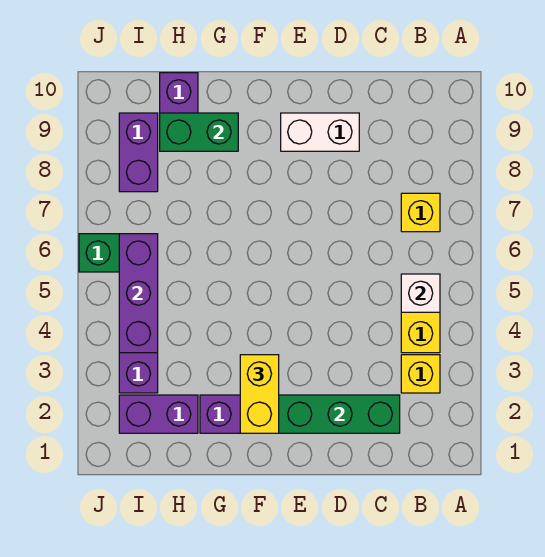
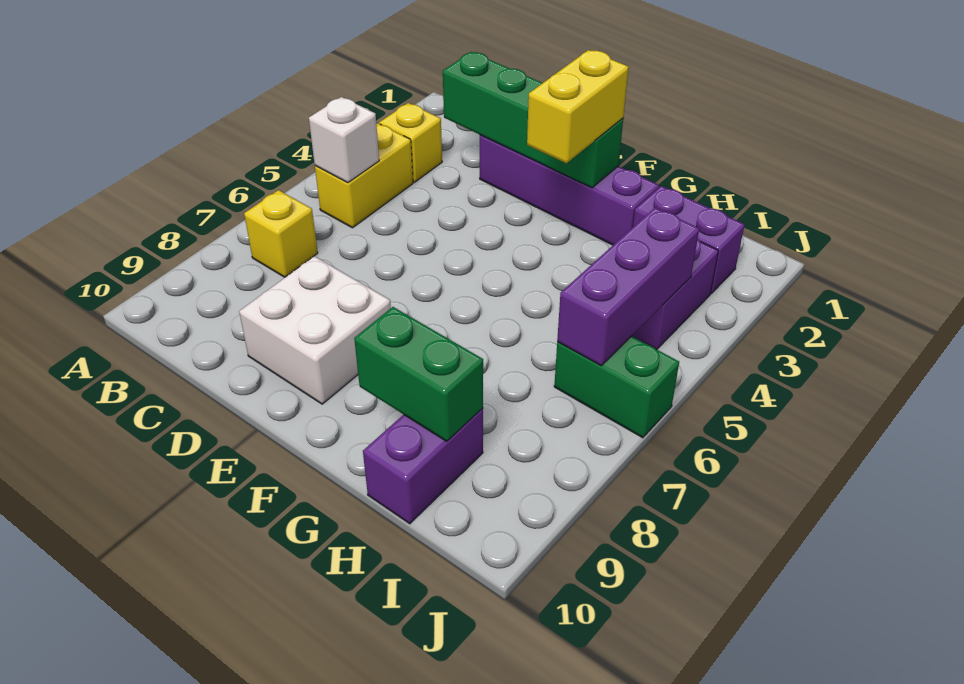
white brick D9:E9 level 1 -> white brick D8:E9 level 1
purple brick I8:I9 level 1 -> none

